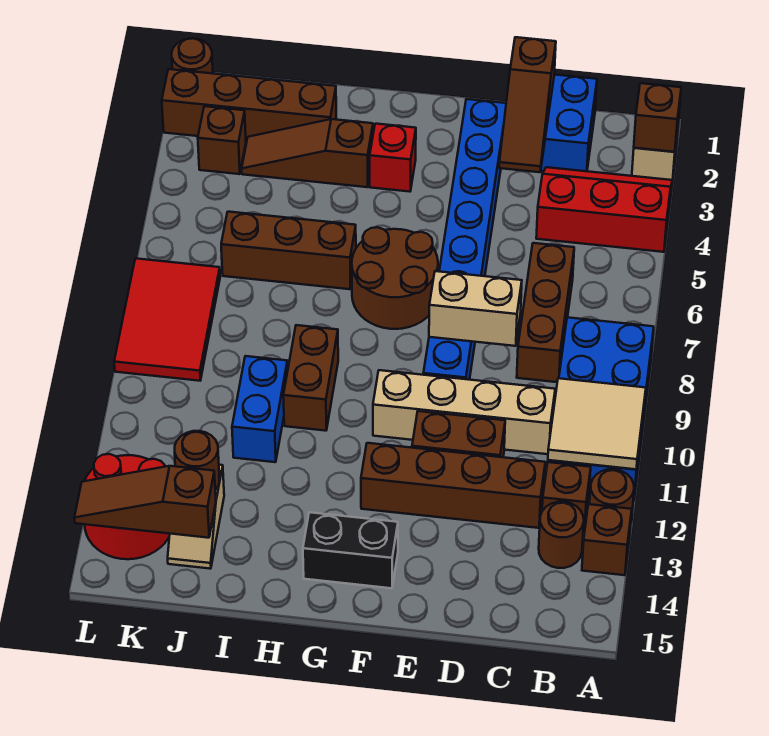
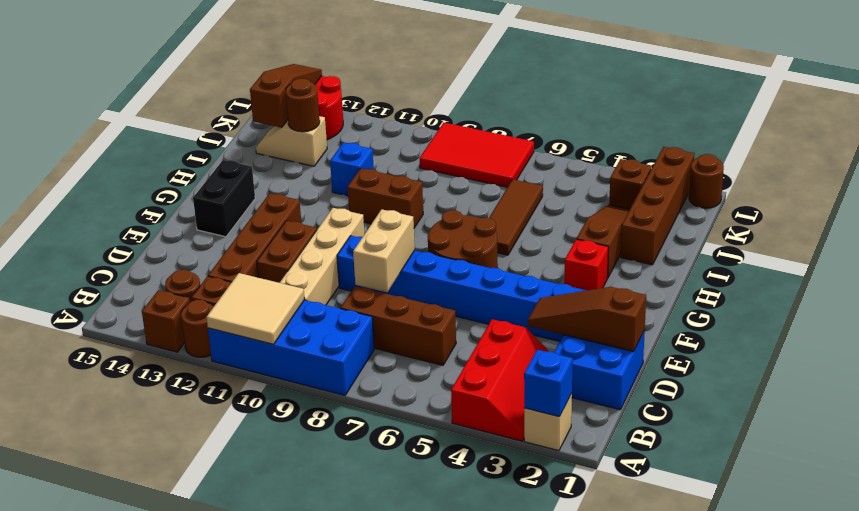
brown brick A2 level 2 -> blue brick A2 level 2
brown brick H6:J6 level 1 -> brown tile H6:J6 level 1
blue brick I10:I11 level 1 -> blue brick I11 level 1

